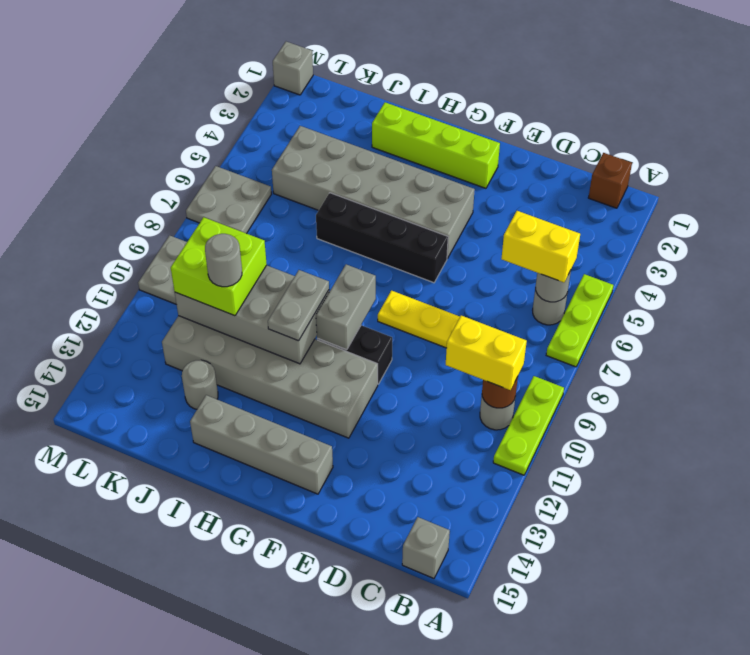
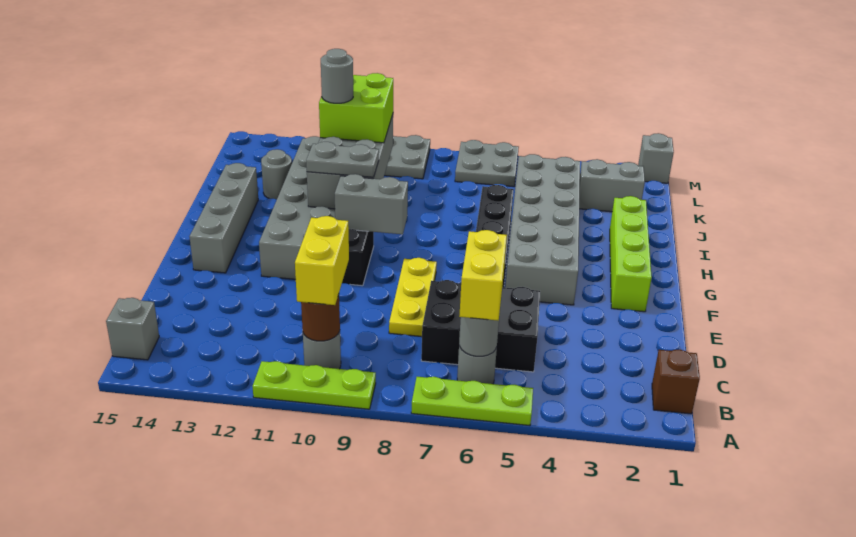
none -> black brick C5:D7 level 1
none -> grey brick K2:K3 level 1

